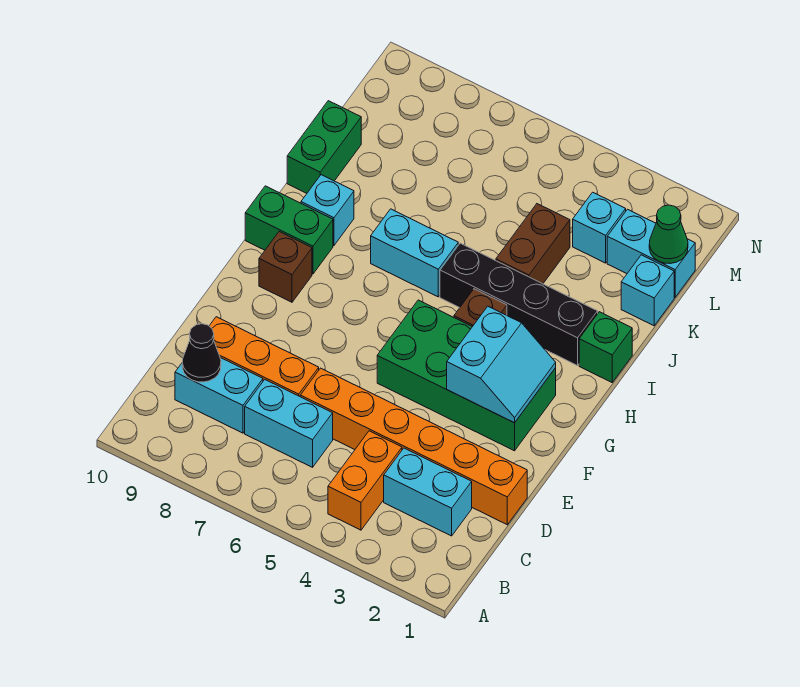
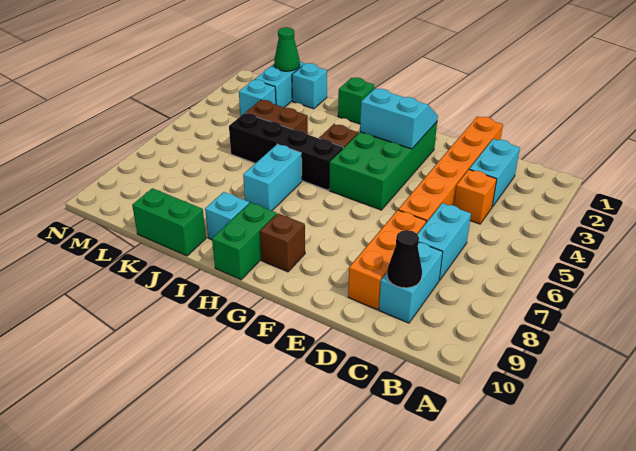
orange brick B4:C4 level 1 -> orange brick C4 level 1
black brick I2:I5 level 1 -> black brick H5:K5 level 1

